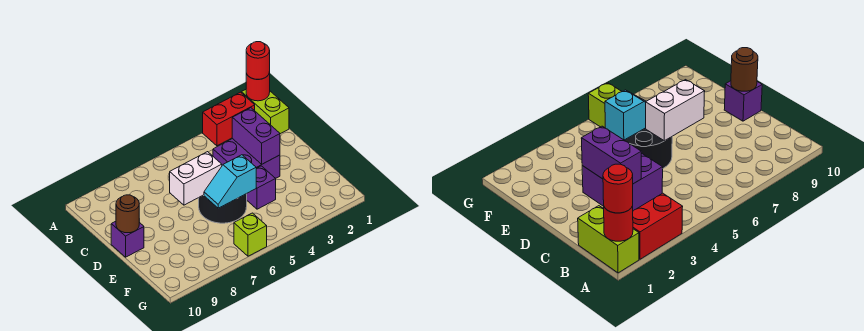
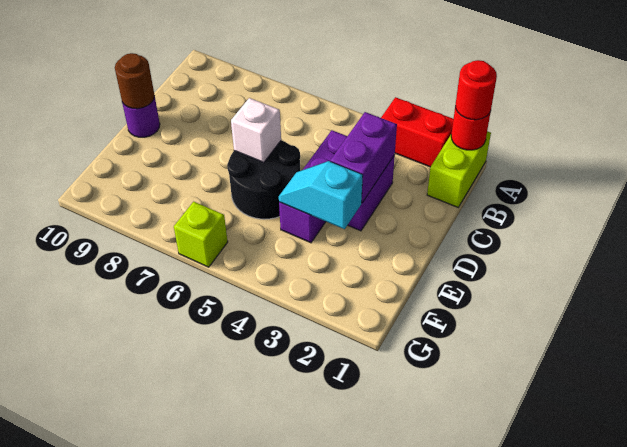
white brick D6:D7 level 2 -> white brick D6 level 2
purple brick D10 level 1 -> purple round brick D10 level 1
cyan slope E5:E6 level 2 top 5 -> cyan slope E3:E4 level 2 top 3

